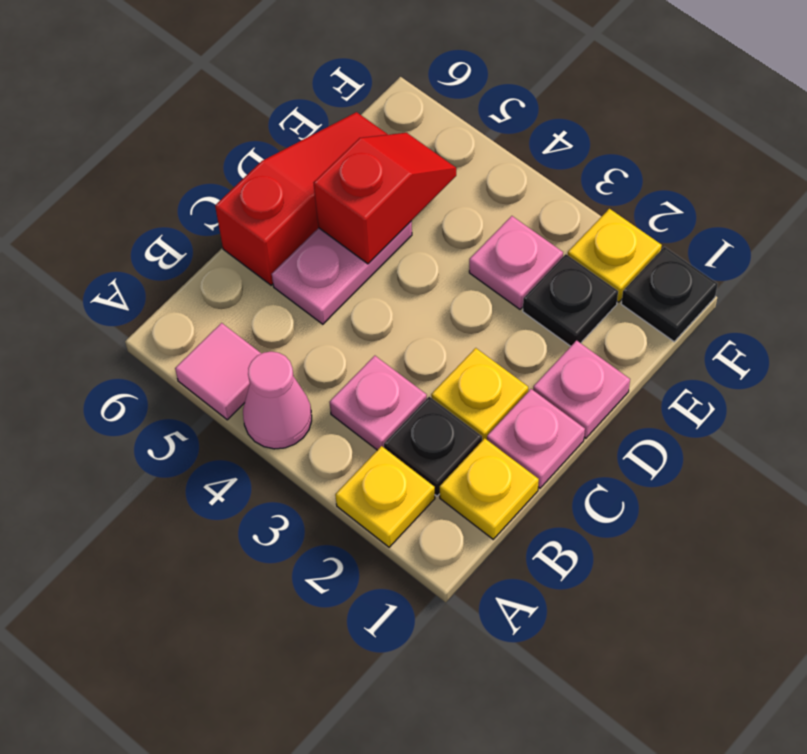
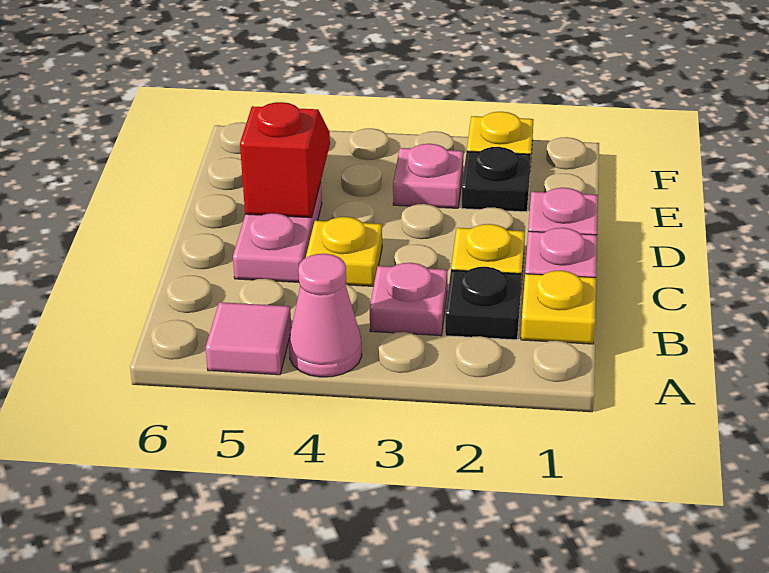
yellow plate A2 level 1 -> yellow plate C4 level 1
red slope C6:E6 level 1 top C -> none
black plate F1 level 1 -> none

